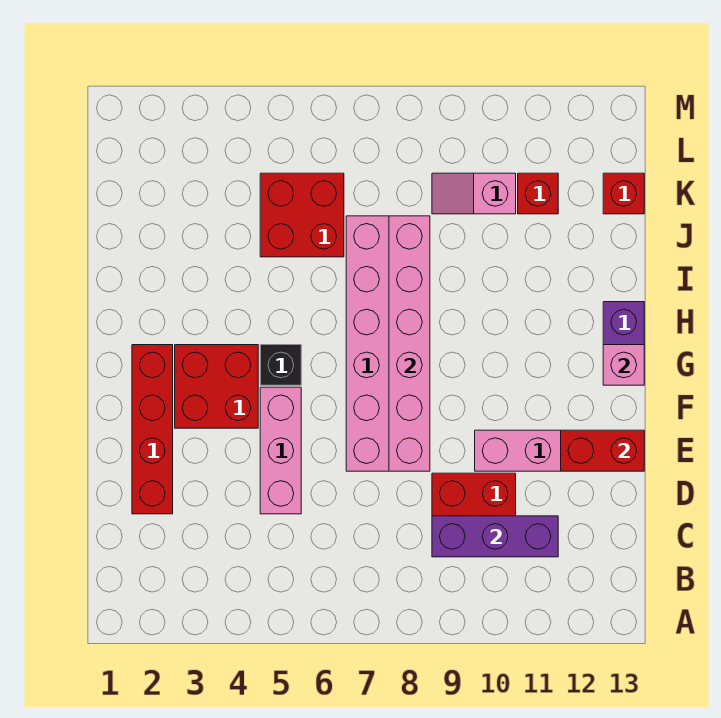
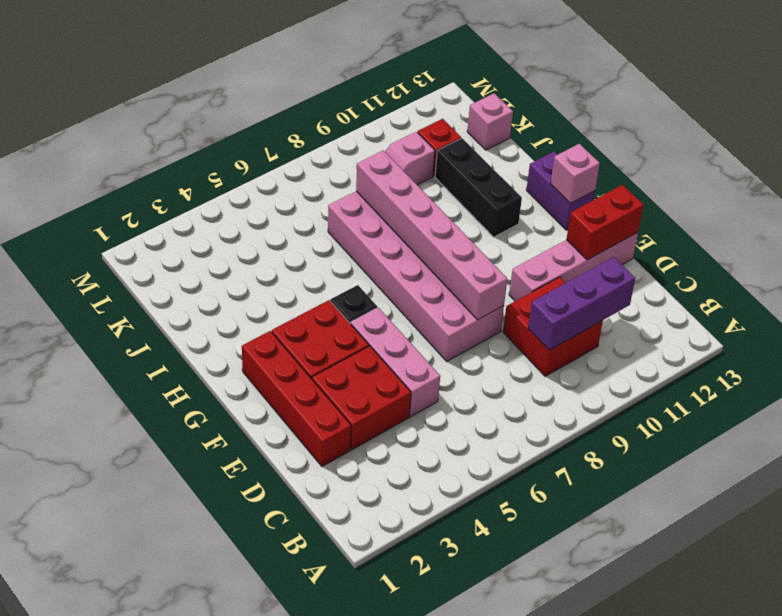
none -> black brick H11:J11 level 1
red brick J5:K6 level 1 -> red brick D3:E4 level 1
red brick K13 level 1 -> pink brick K13 level 1

